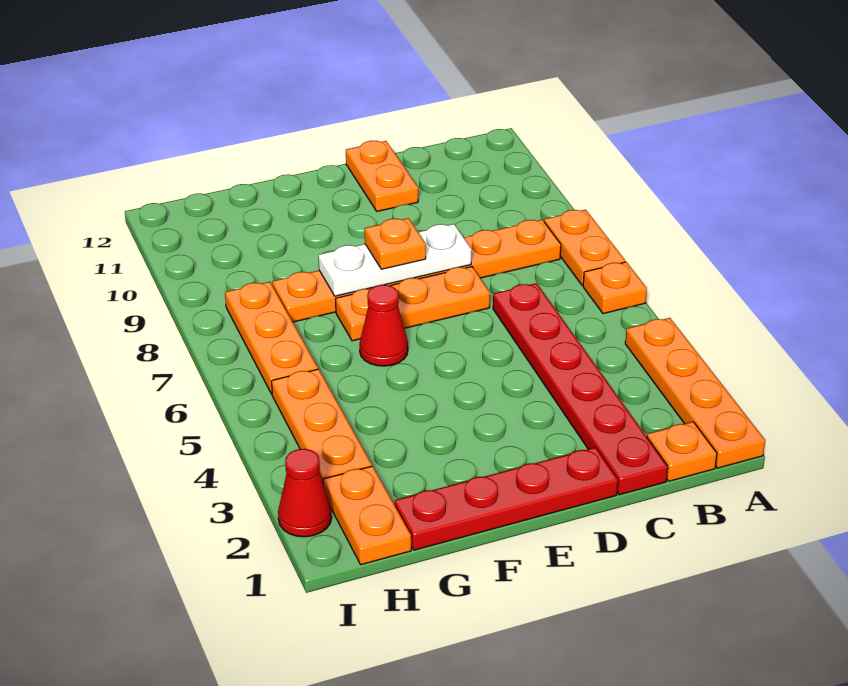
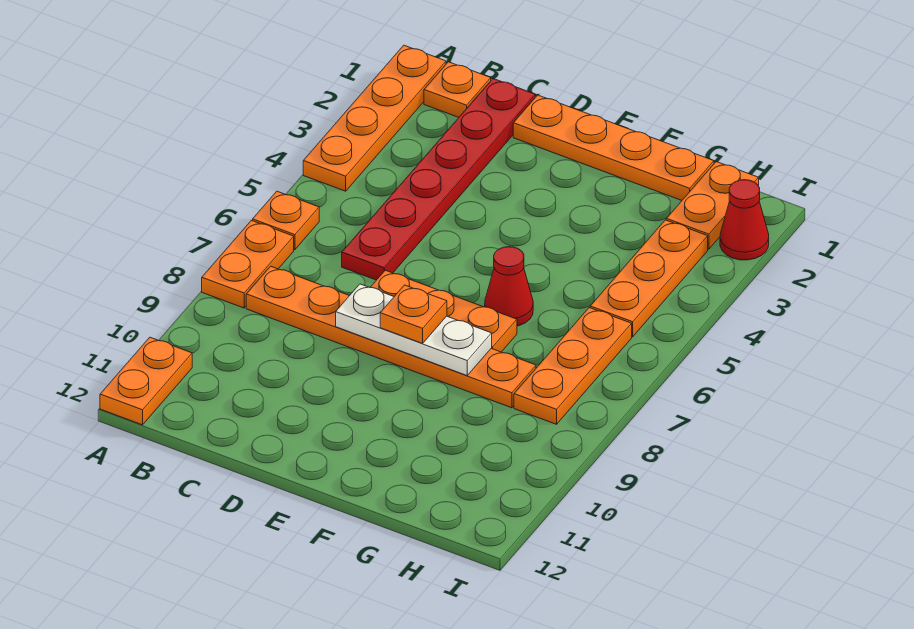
red plate D1:G1 level 1 -> orange plate D1:G1 level 1
orange plate D11:D12 level 1 -> orange plate A11:A12 level 1

